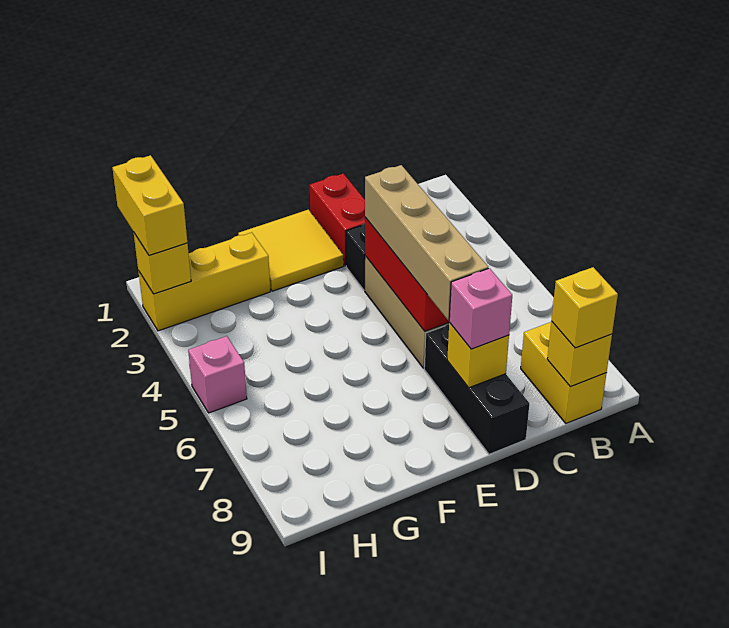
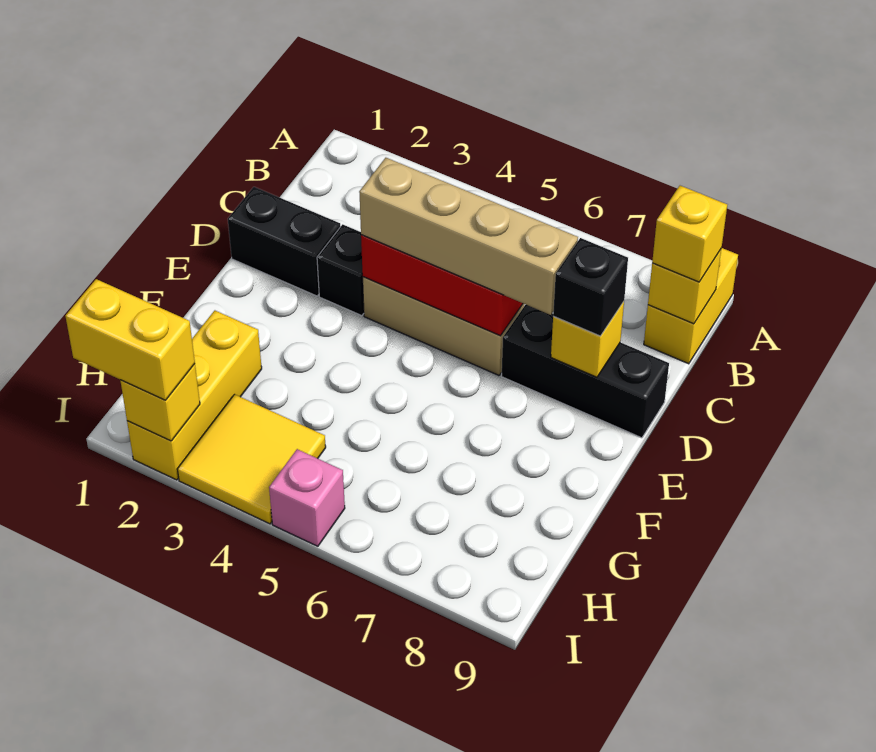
yellow brick B8:B9 level 1 -> yellow brick A9:B9 level 1
red brick D1:D2 level 1 -> black brick D1:D2 level 1
pink brick D8 level 3 -> black brick D8 level 3
yellow tile E1:F2 level 1 -> yellow tile H3:I4 level 1

